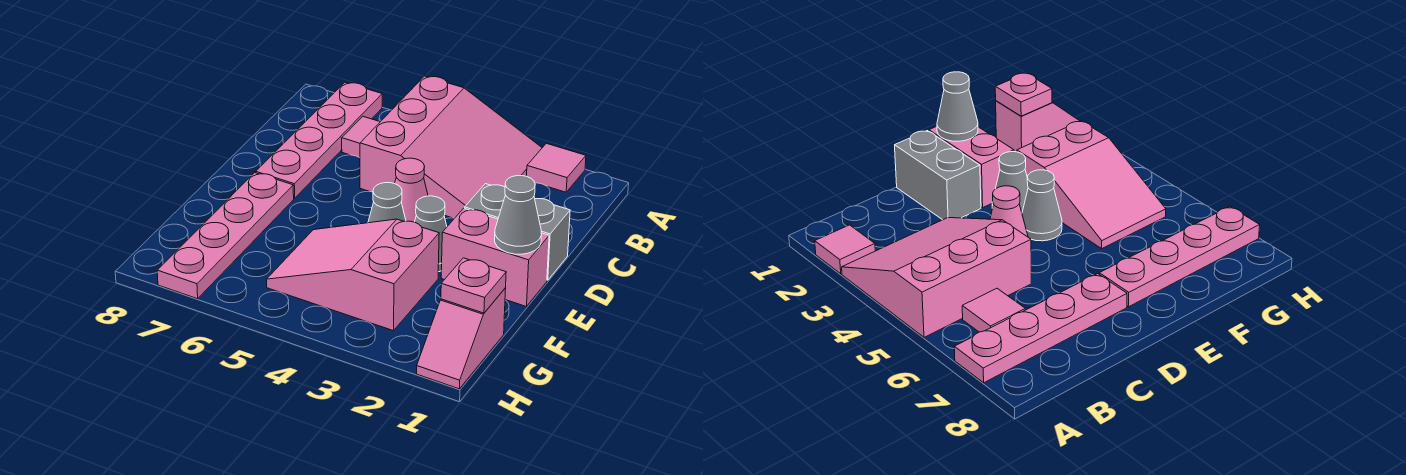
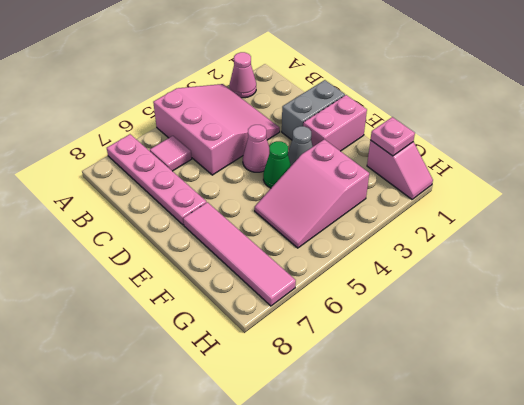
pink tile A2 level 1 -> pink cone A2 level 1
grey cone E1 level 2 -> none
grey cone E4 level 1 -> green cone E4 level 1
pink plate E7:H7 level 1 -> pink tile E7:H7 level 1

